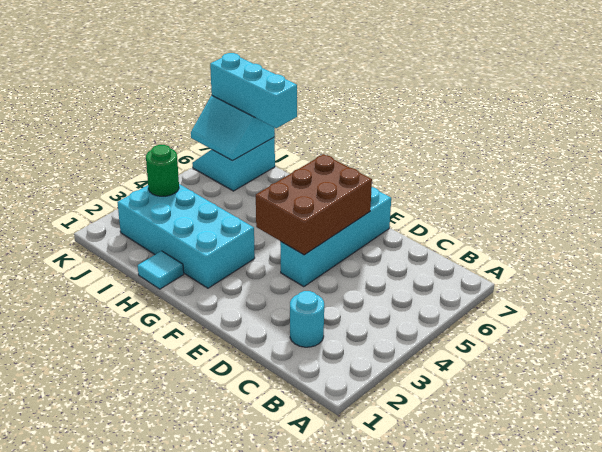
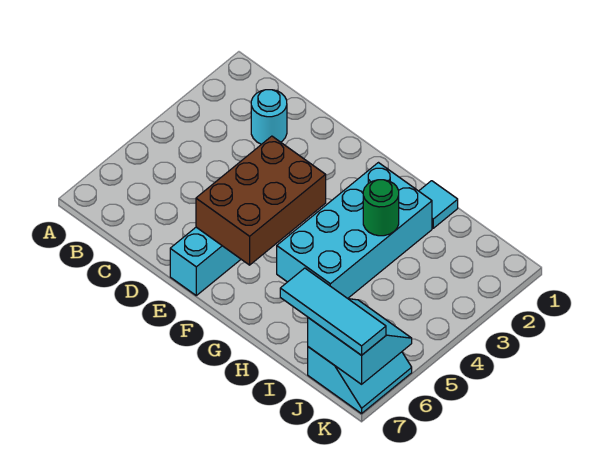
cyan brick G2:J3 level 1 -> cyan brick G2:H5 level 1
cyan brick I7:K7 level 3 -> cyan tile I7:K7 level 3
green round brick J3 level 2 -> green round brick H3 level 2

